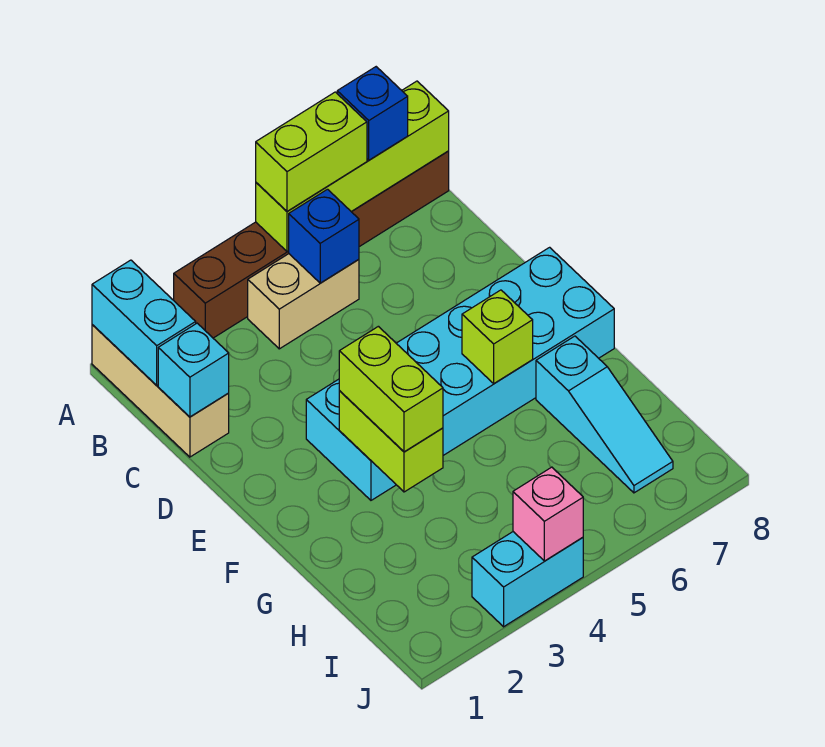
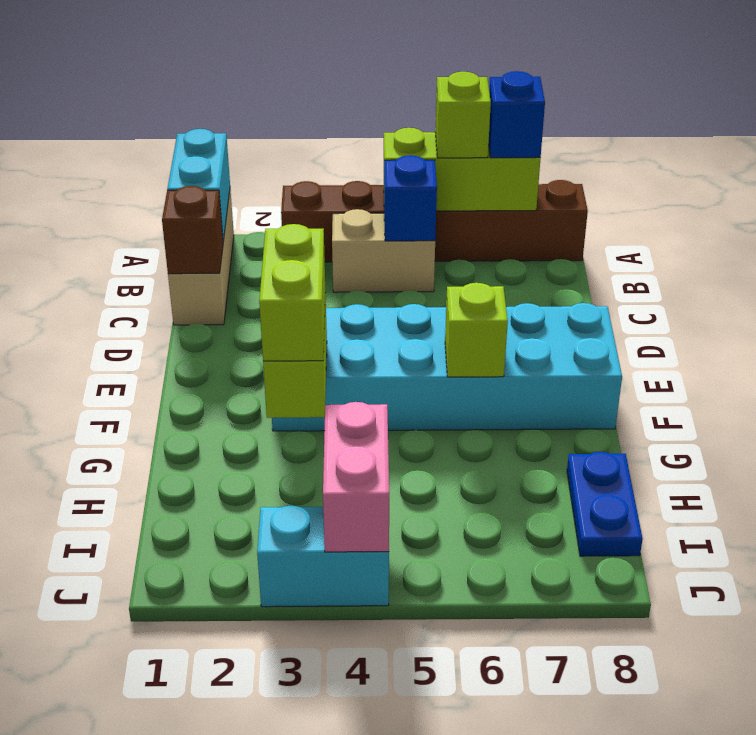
lime brick A5:A8 level 2 -> lime brick A5:A7 level 2
lime brick A5:A6 level 3 -> lime brick A6 level 3
cyan brick C1 level 2 -> brown brick C1 level 2
cyan slope G7:I7 level 1 top G -> none
none -> blue plate H8:I8 level 1
pink brick J4 level 2 -> pink brick I4:J4 level 2

